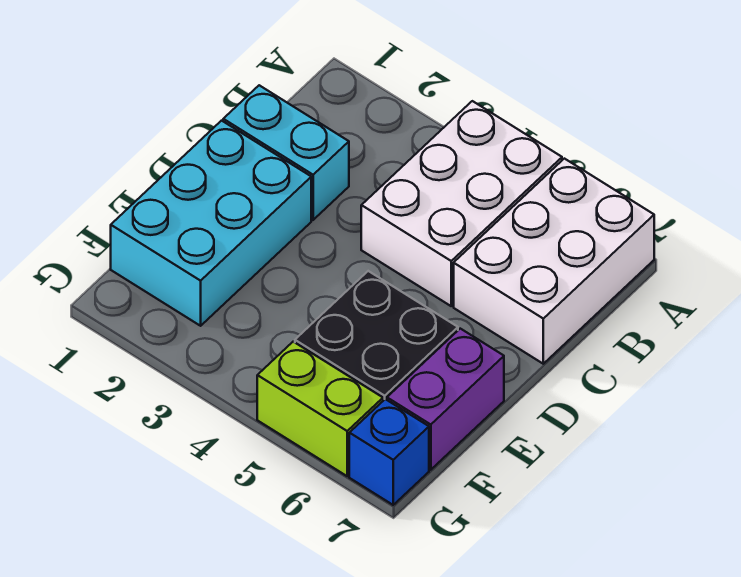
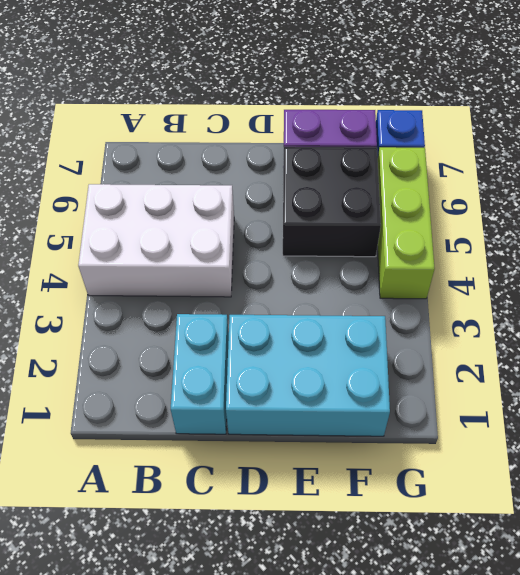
white brick A6:C7 level 1 -> none
lime brick G5:G6 level 1 -> lime brick G4:G6 level 1

